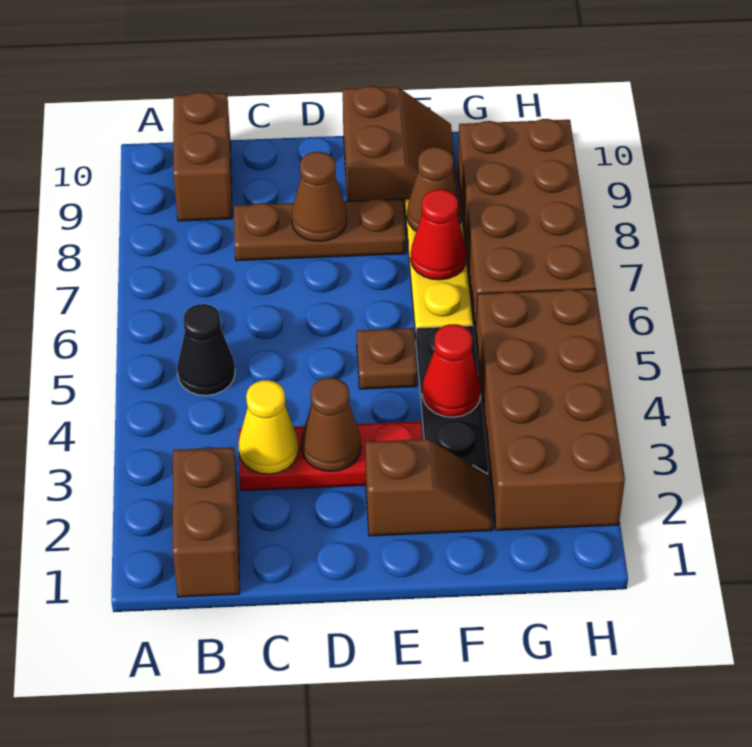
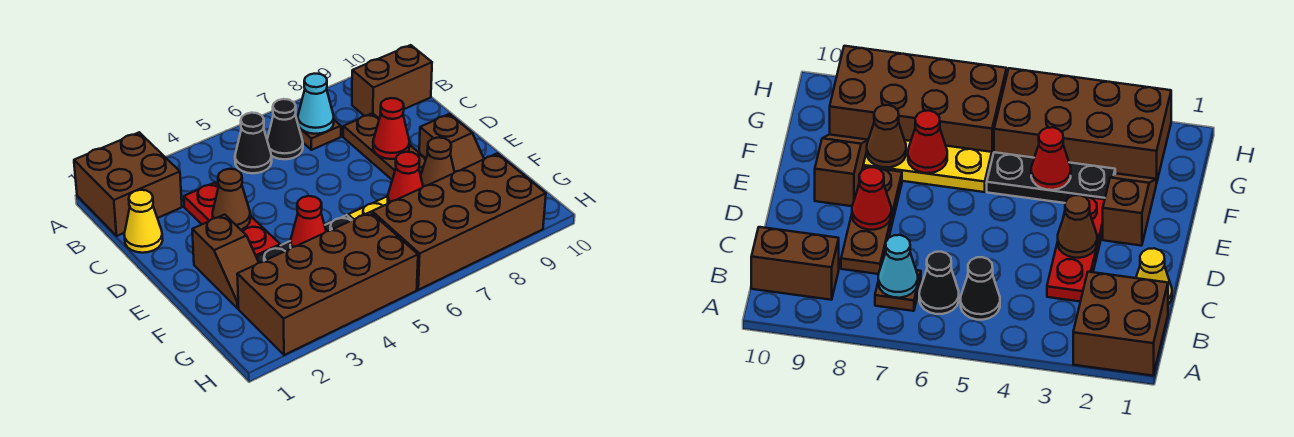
brown brick B1:B2 level 1 -> brown brick A1:B2 level 1
none -> black cone B6 level 1
none -> cyan cone B7 level 2
yellow cone C3 level 2 -> yellow cone C1 level 1
brown cone D8 level 2 -> red cone D8 level 2
brown plate E5 level 1 -> brown plate B7 level 1
brown slope E9:F10 level 1 top E -> brown slope E9:F9 level 1 top E

